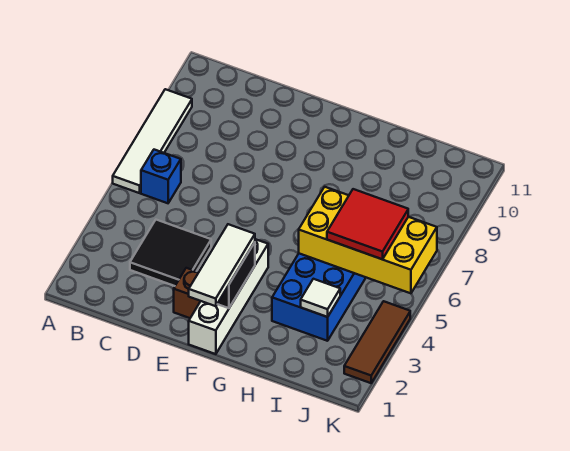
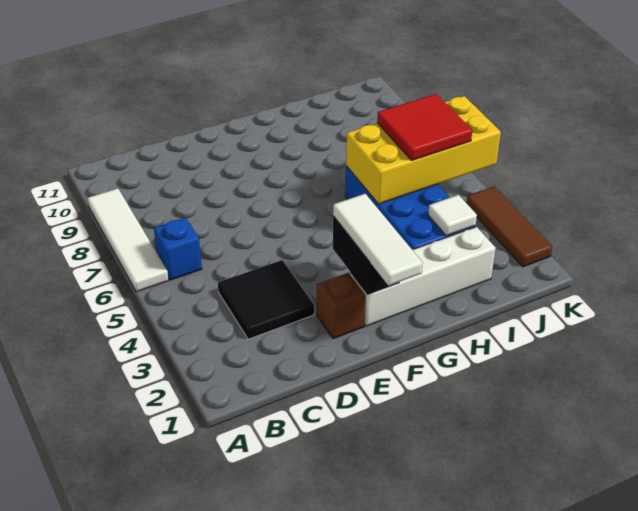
white brick F1:F4 level 1 -> white brick F2:I2 level 1

